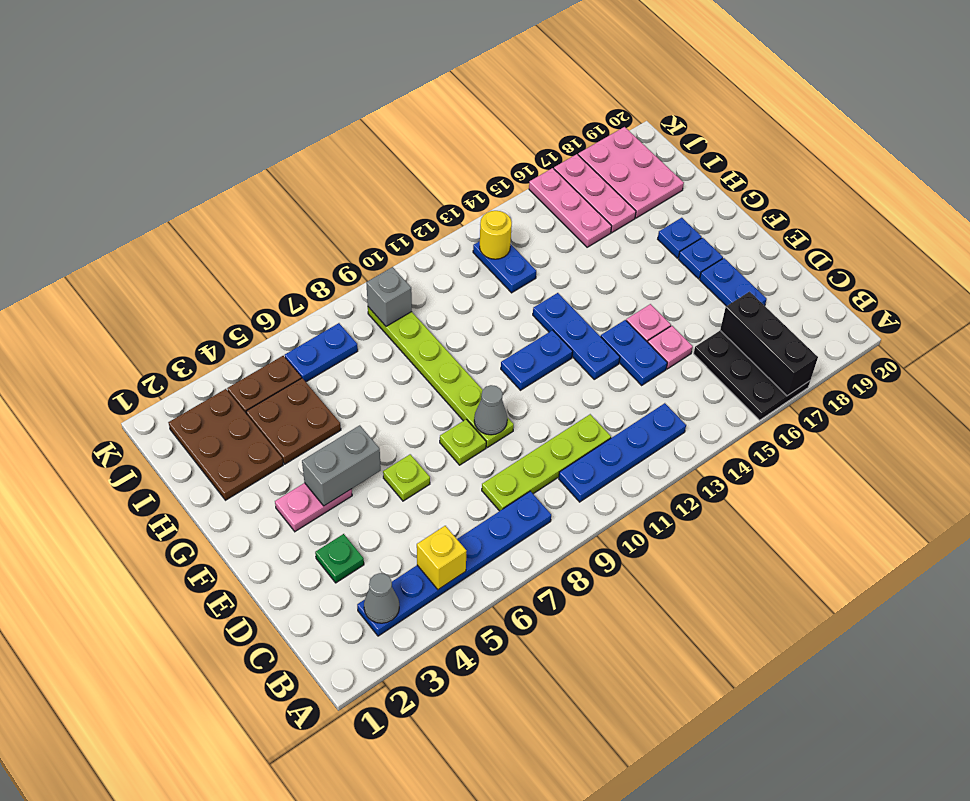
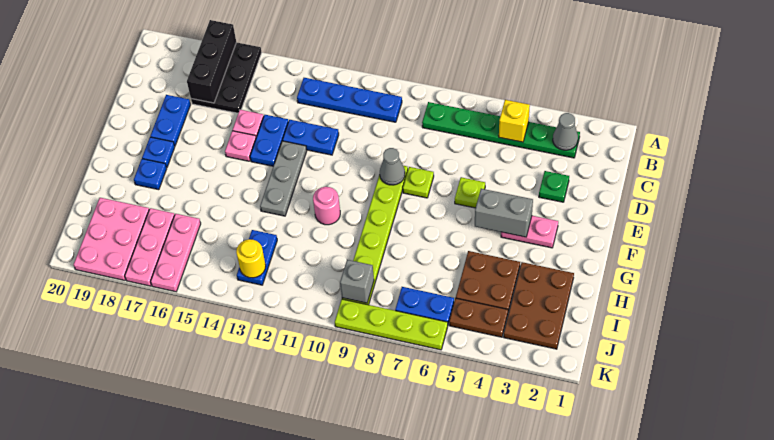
blue plate B3:B8 level 1 -> green plate B3:B8 level 1
lime plate C8:C11 level 1 -> lime plate K6:K9 level 1
blue plate E13:G13 level 1 -> grey plate E13:G13 level 1
blue plate F11:F12 level 1 -> blue plate D12:D13 level 1
none -> pink round brick G11 level 1

